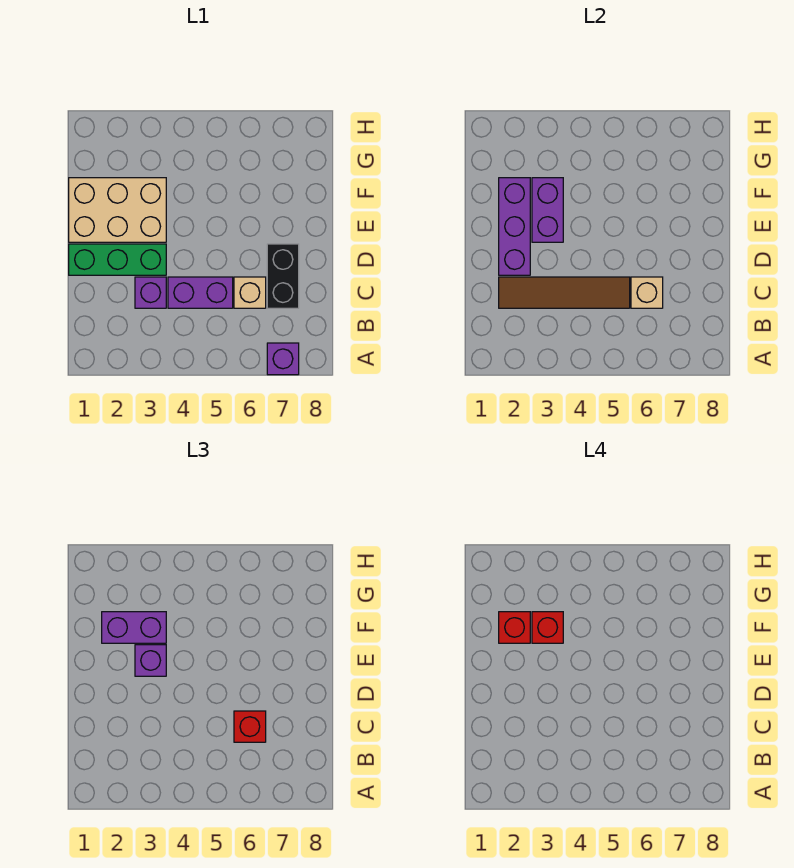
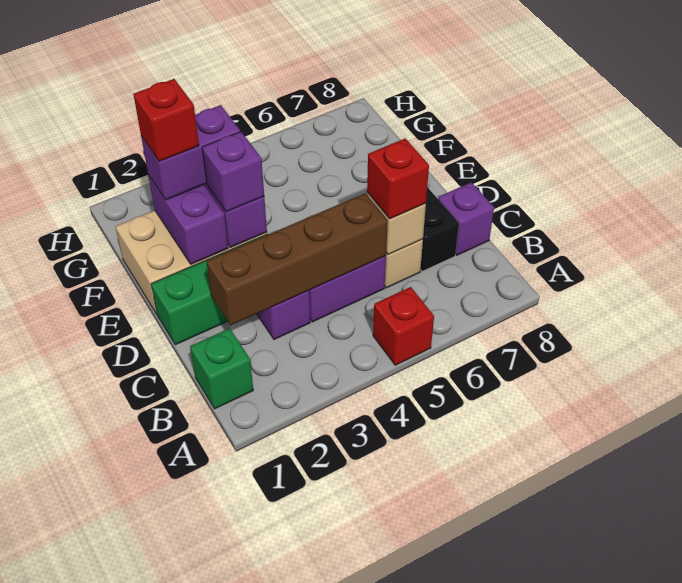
purple brick A7 level 1 -> purple brick C8 level 1
none -> green brick B1 level 1
brown tile C2:C5 level 2 -> brown brick C2:C5 level 2
purple brick D2:F2 level 2 -> purple brick E2:F2 level 2
red brick F3 level 4 -> red brick A5 level 1

